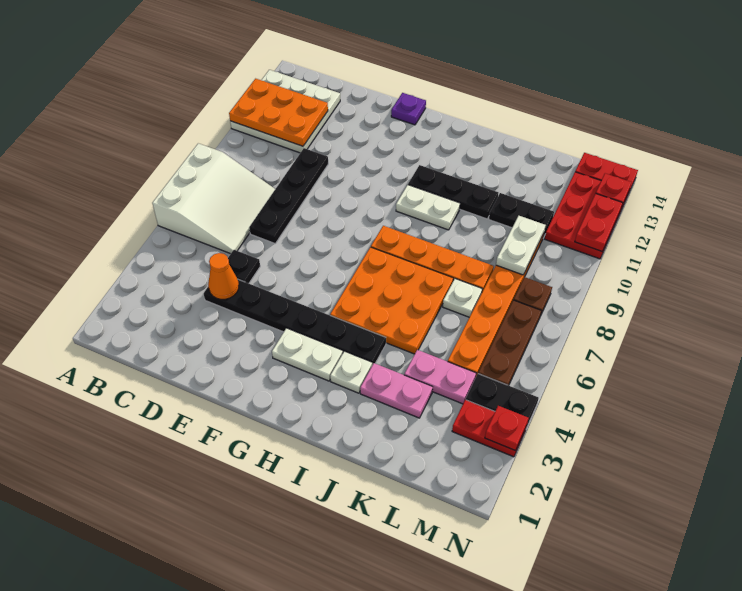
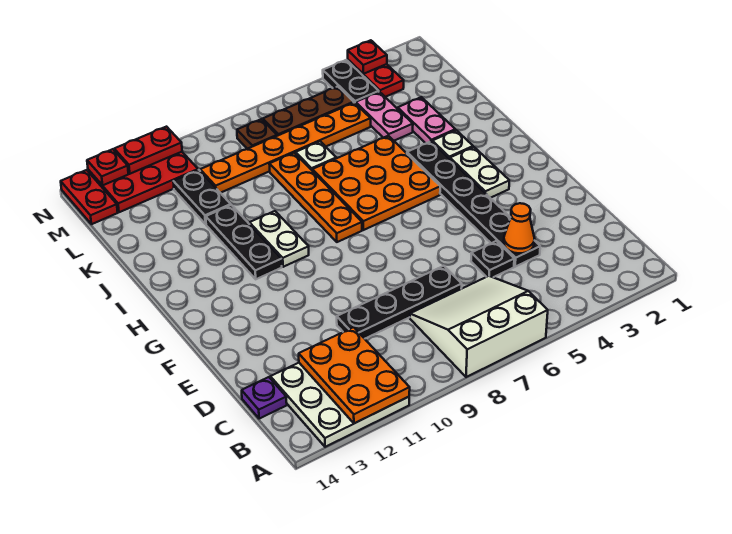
purple plate F14 level 1 -> purple plate C14 level 1
white plate L9:L10 level 2 -> none

